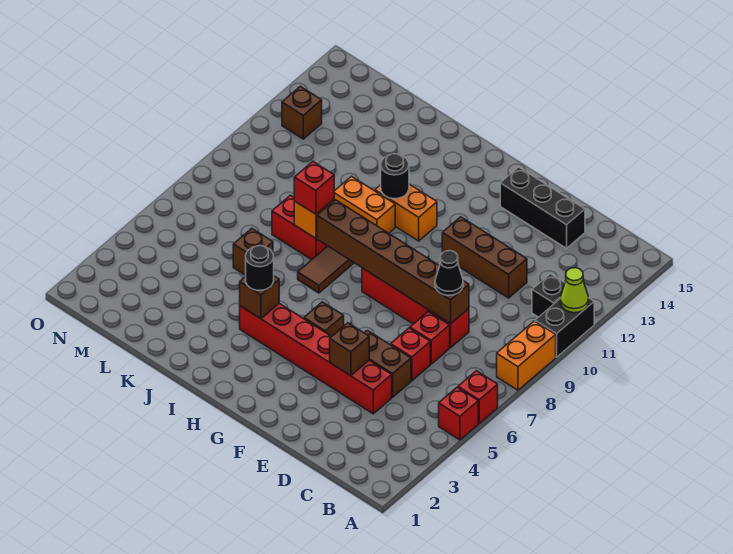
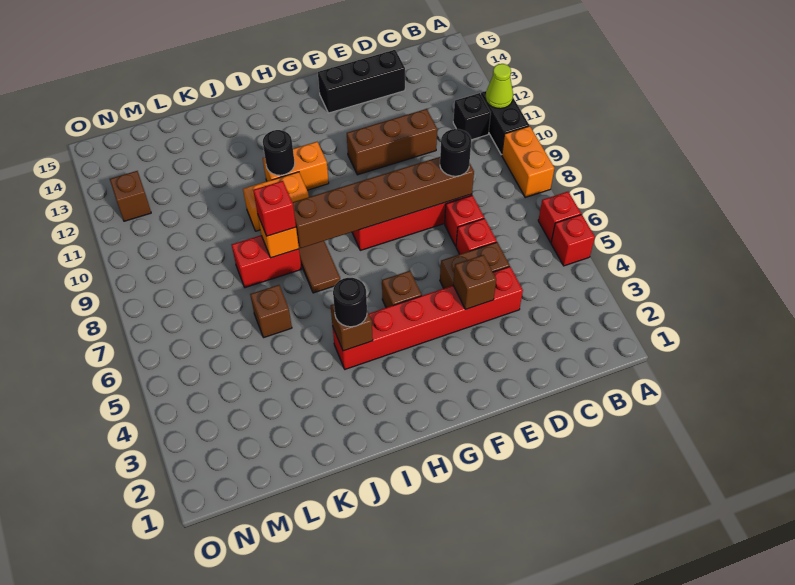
black cone D8 level 3 -> black round brick D8 level 3

